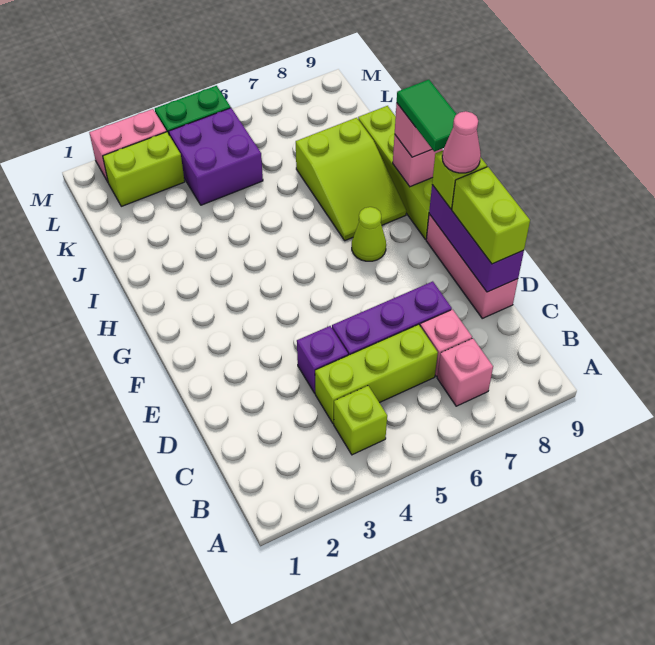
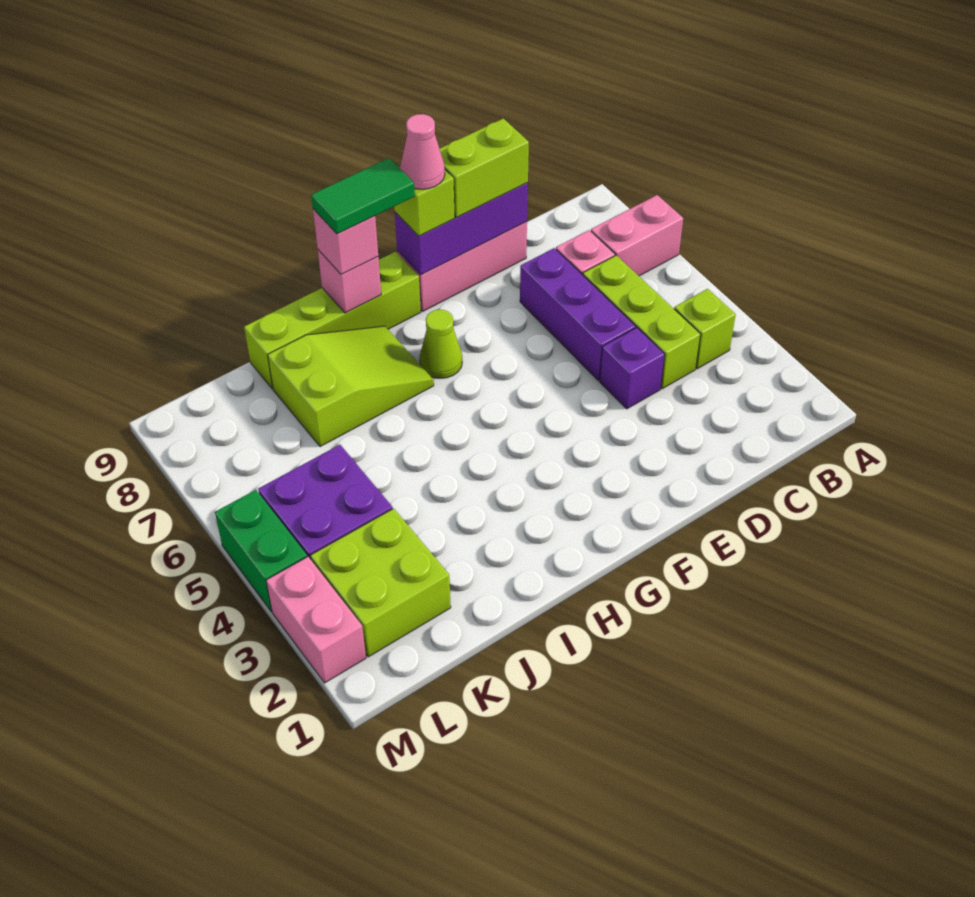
pink brick B7 level 1 -> pink brick A7:B7 level 1
lime brick L2:L3 level 1 -> lime brick K2:L3 level 1

